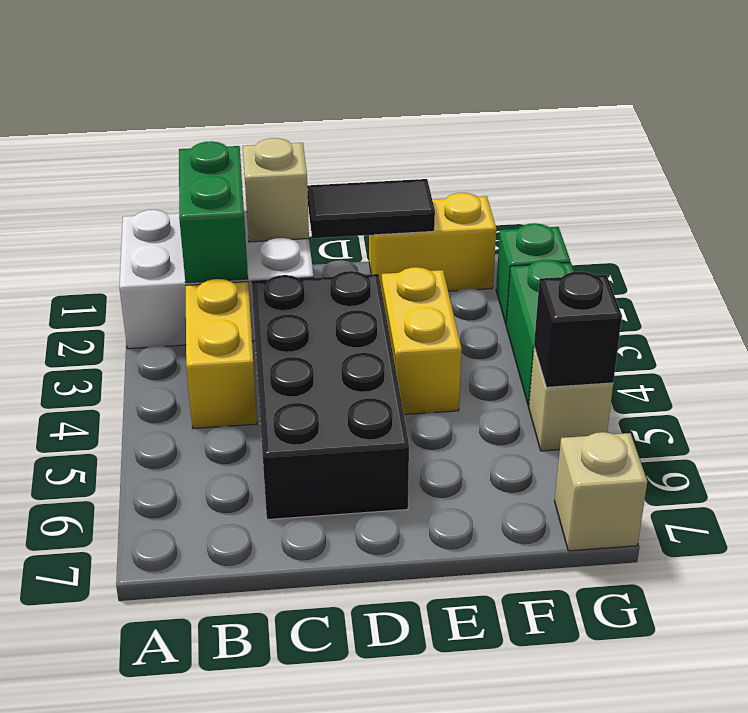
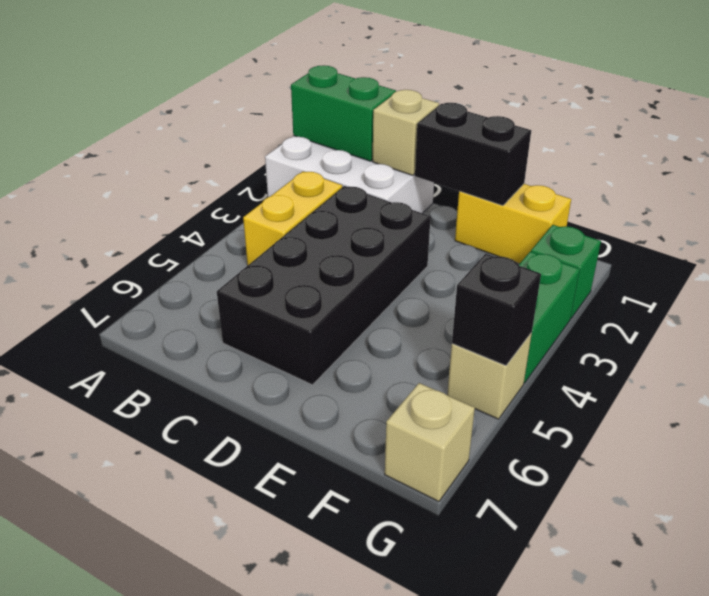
green brick B1:B2 level 2 -> green brick A1:B1 level 2
black tile D1:E1 level 2 -> black brick D1:E1 level 2
yellow brick E3:E4 level 1 -> none

